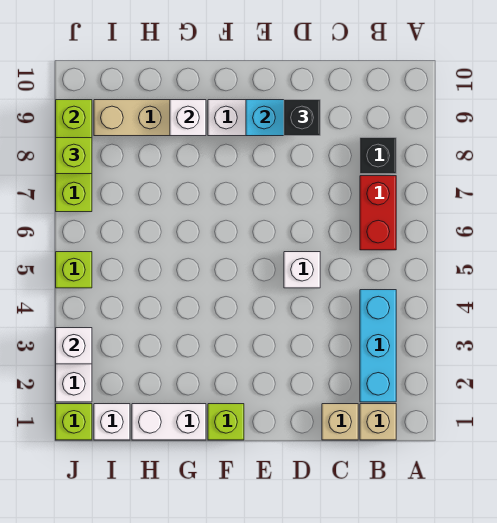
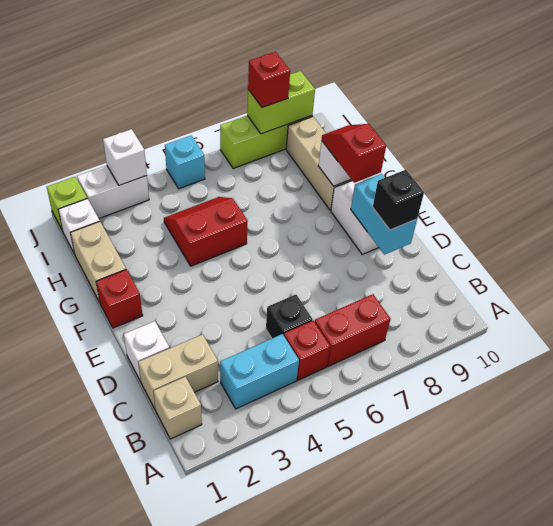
cyan brick B2:B4 level 1 -> cyan brick B3:B4 level 1
none -> red brick B5 level 1
black brick B8 level 1 -> black brick C5 level 1
tan brick C1 level 1 -> tan brick C1:C2 level 1
white brick D5 level 1 -> white brick D1 level 1
lime brick F1 level 1 -> red brick F1 level 1
none -> red slope F9:G9 level 3 top F
white brick G1:H1 level 1 -> tan brick G1:H1 level 1
none -> red slope G4:H5 level 1 top G
lime brick J5 level 1 -> cyan brick J5 level 1
lime brick J8 level 3 -> red brick J8 level 3

